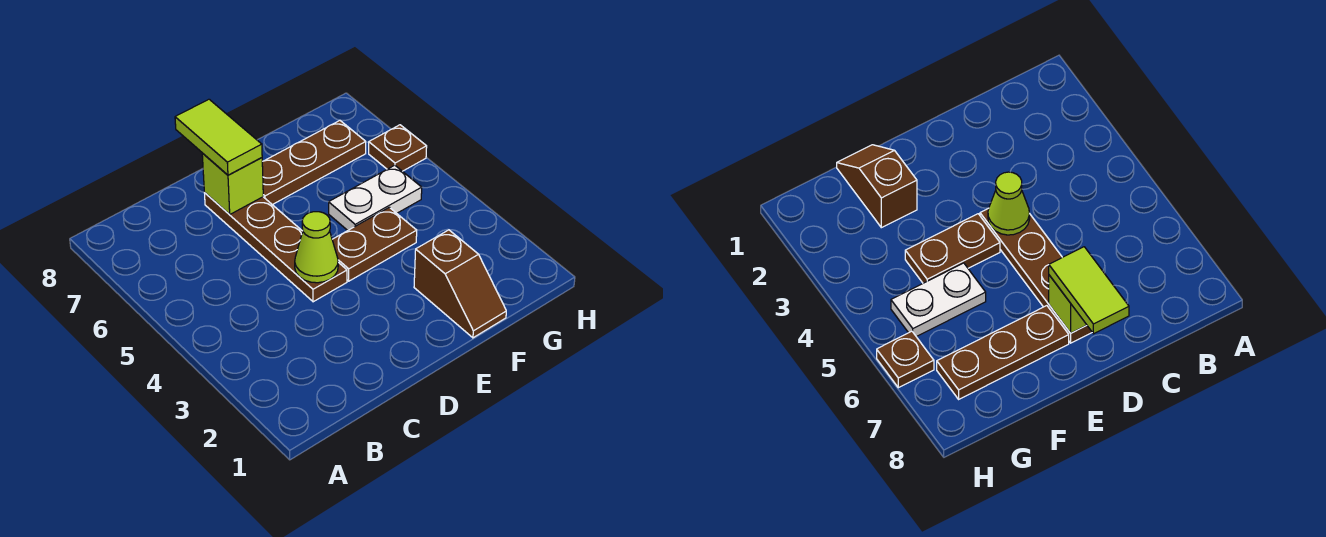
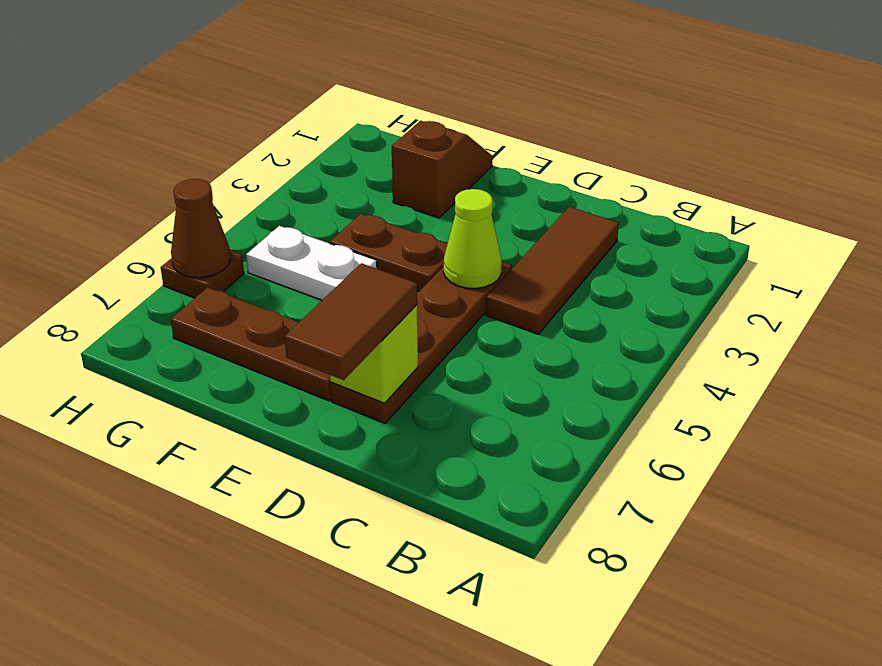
none -> brown tile C2:C4 level 1
lime tile D7:D8 level 3 -> brown tile D7:D8 level 3
none -> brown cone H6 level 2

